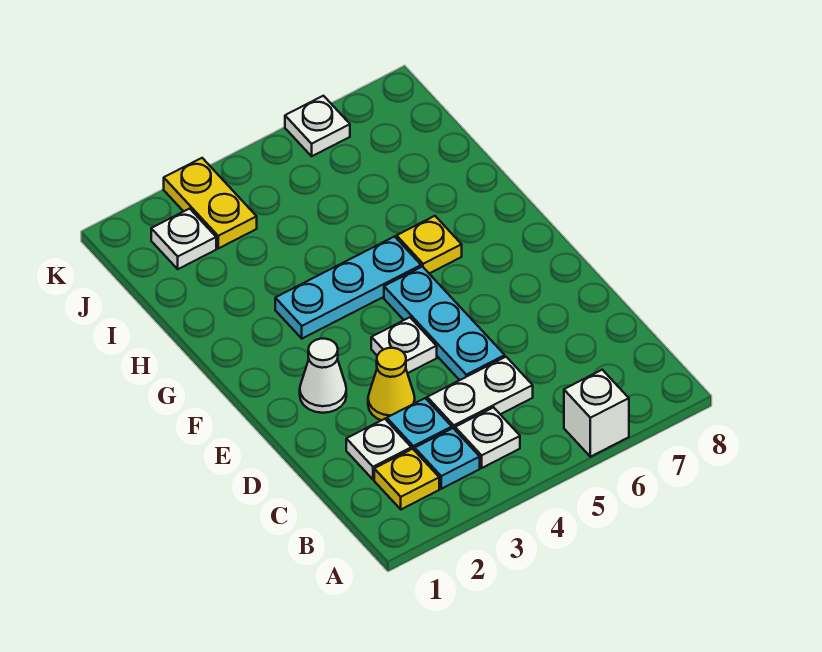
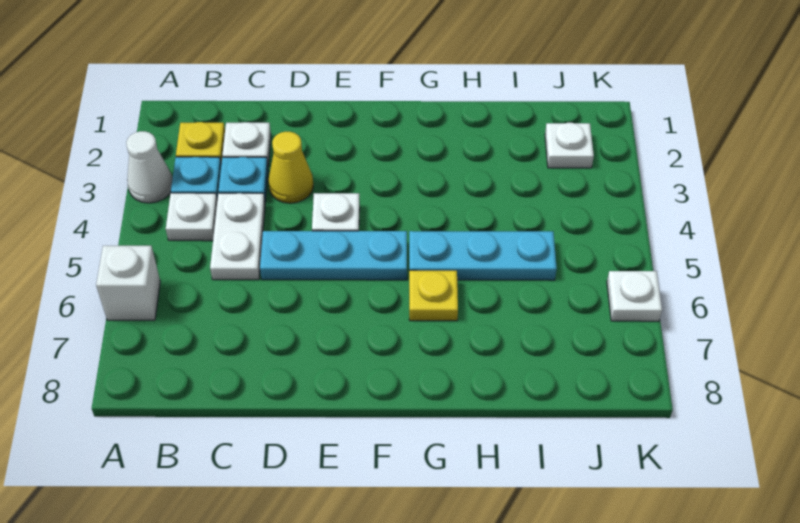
white cone E2 level 1 -> white cone A3 level 1
cyan plate G3:G5 level 1 -> cyan plate G5:I5 level 1
yellow plate J3:K3 level 1 -> none

